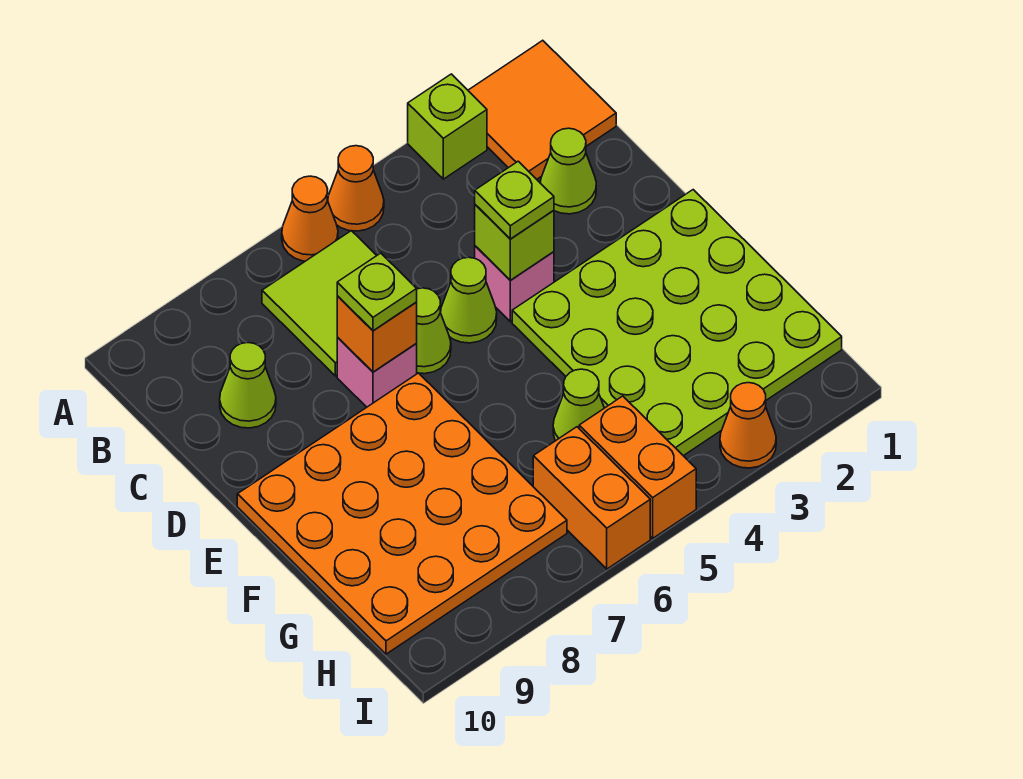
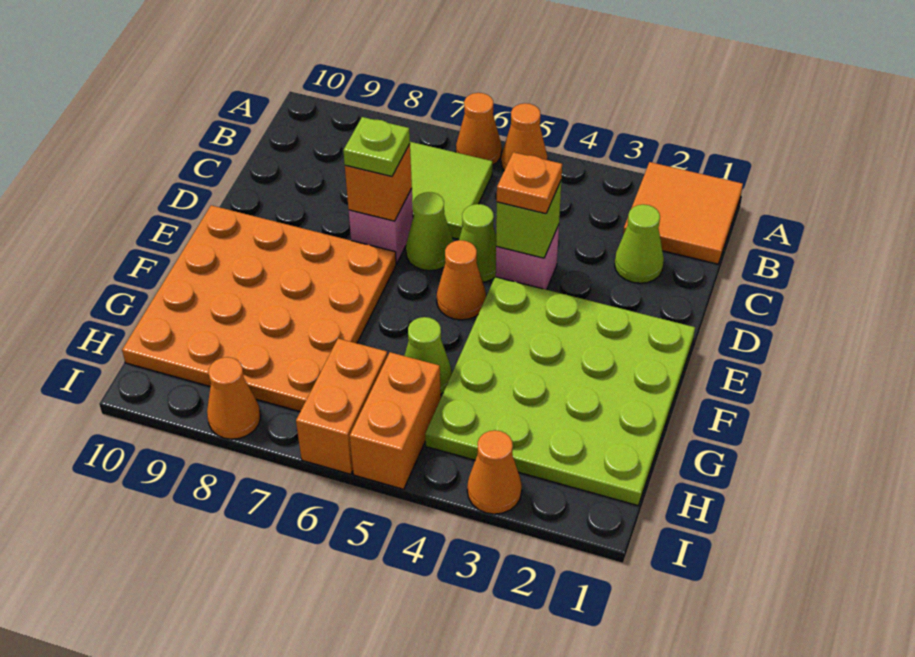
lime brick A3 level 1 -> none
lime cone C9 level 1 -> none
lime plate D4 level 3 -> orange plate D4 level 3
none -> orange cone E5 level 1
none -> orange cone I8 level 1

